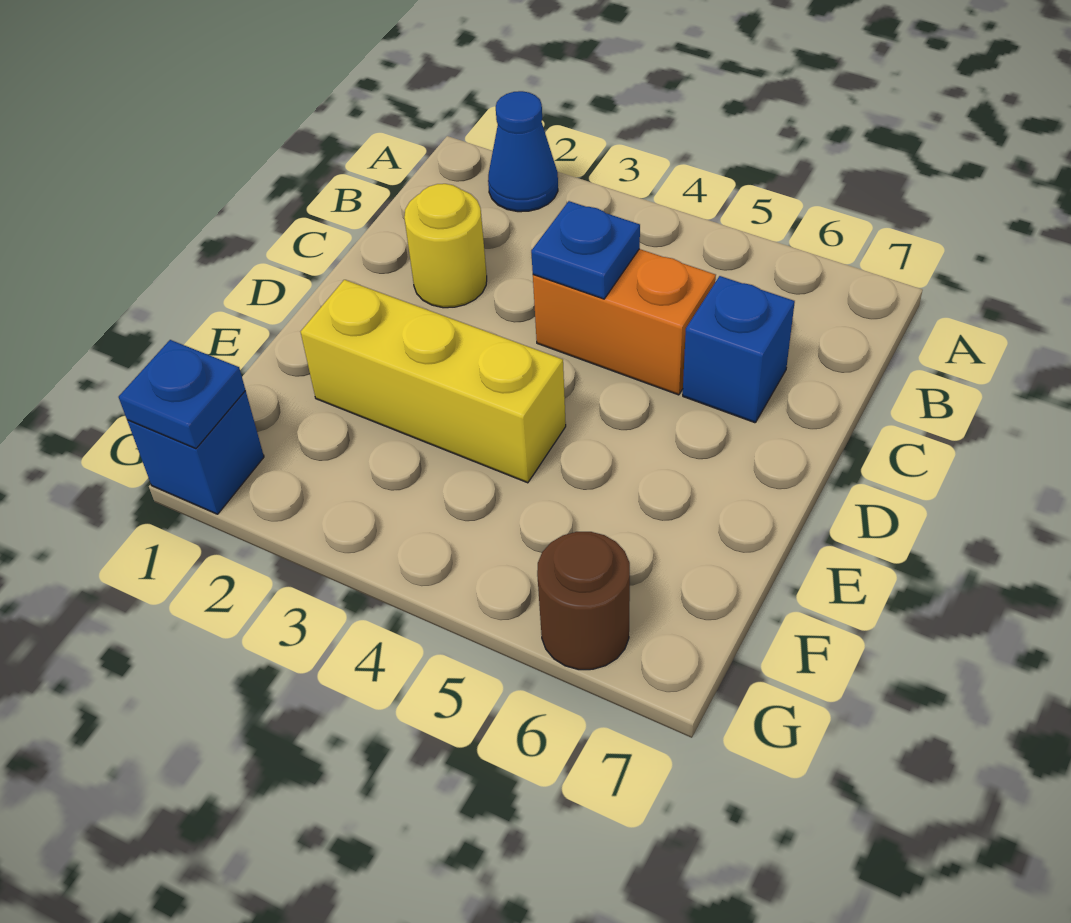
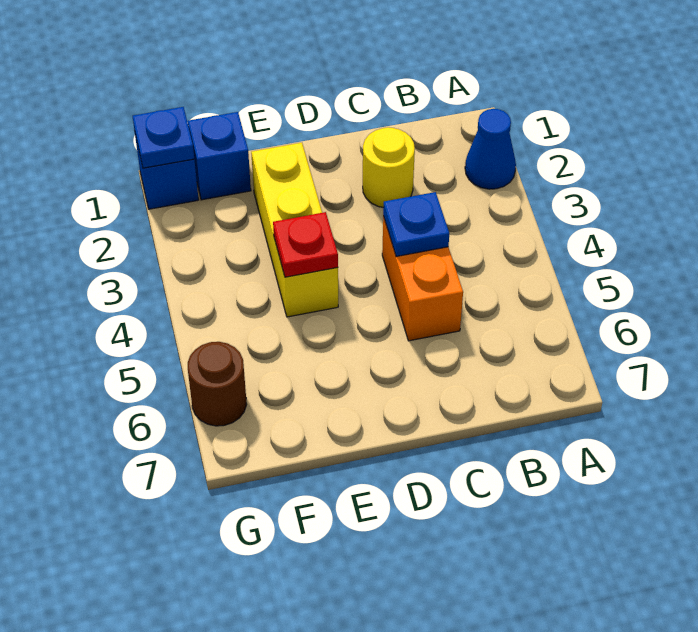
blue brick C6 level 1 -> blue brick F1 level 1
none -> red plate E4 level 2

